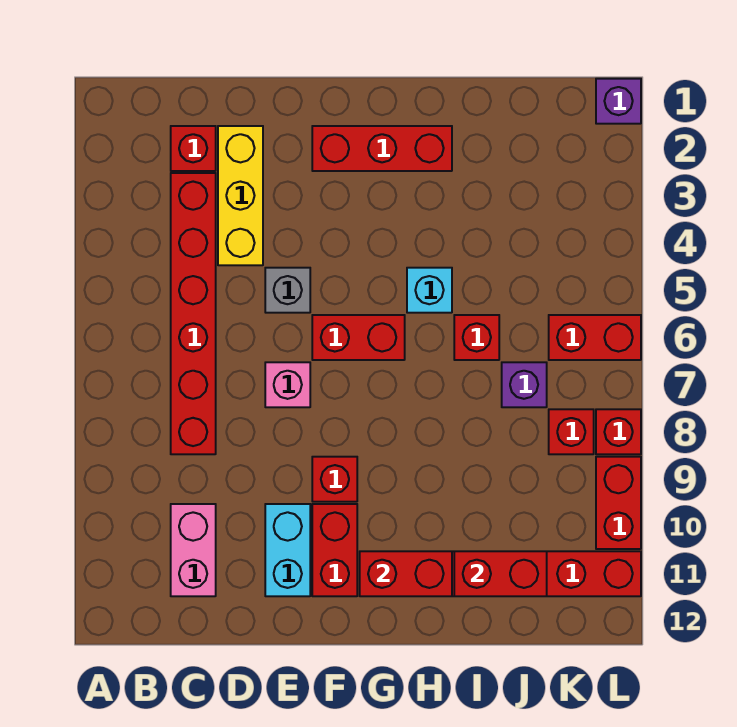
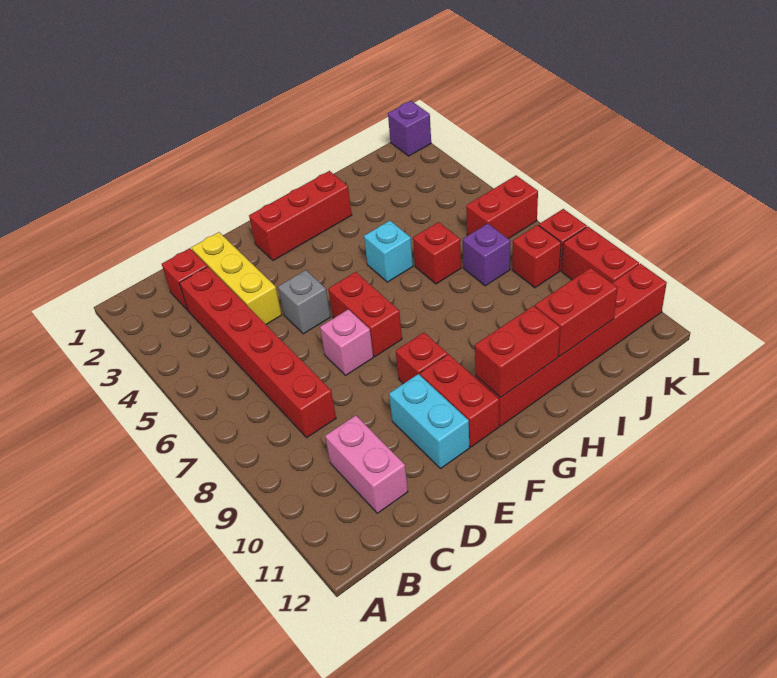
red brick F6:G6 level 1 -> red brick F6:F7 level 1

